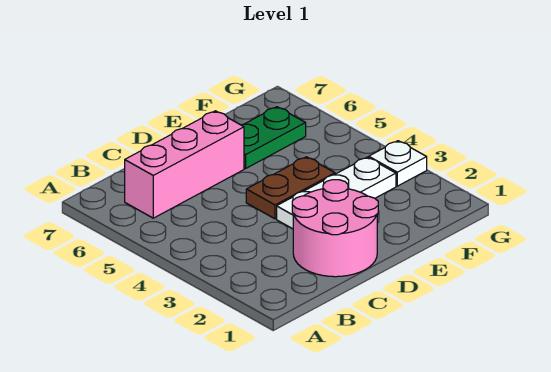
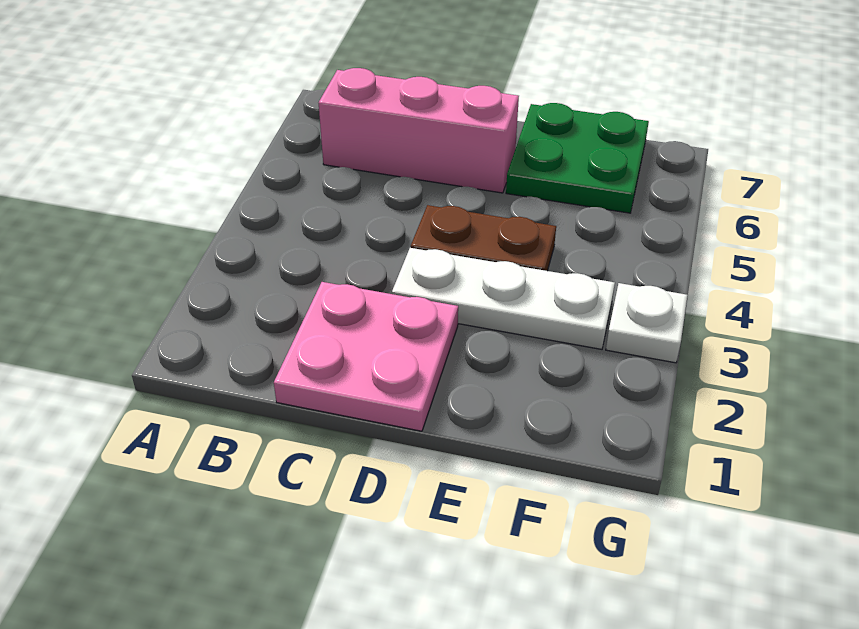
pink round brick C1:D2 level 1 -> pink plate C1:D2 level 1
green plate E6:F6 level 1 -> green plate E6:F7 level 1

